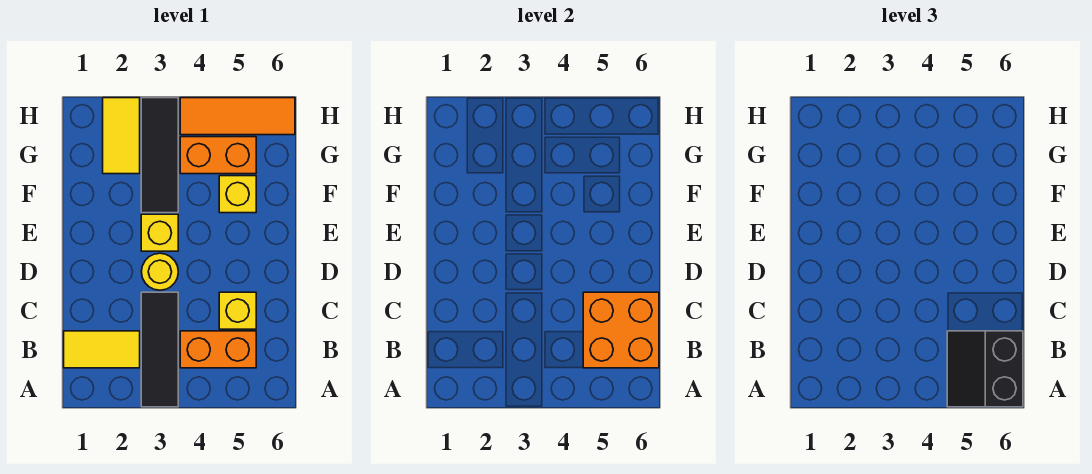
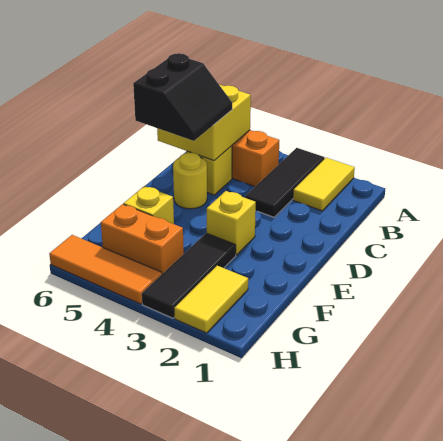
black slope A5:B6 level 3 top 6 -> black slope C5:D6 level 3 top 6
yellow tile B1:B2 level 1 -> yellow tile A2:B2 level 1
orange brick B5:C6 level 2 -> yellow brick B5:C6 level 2
yellow round brick D3 level 1 -> yellow round brick D5 level 1

